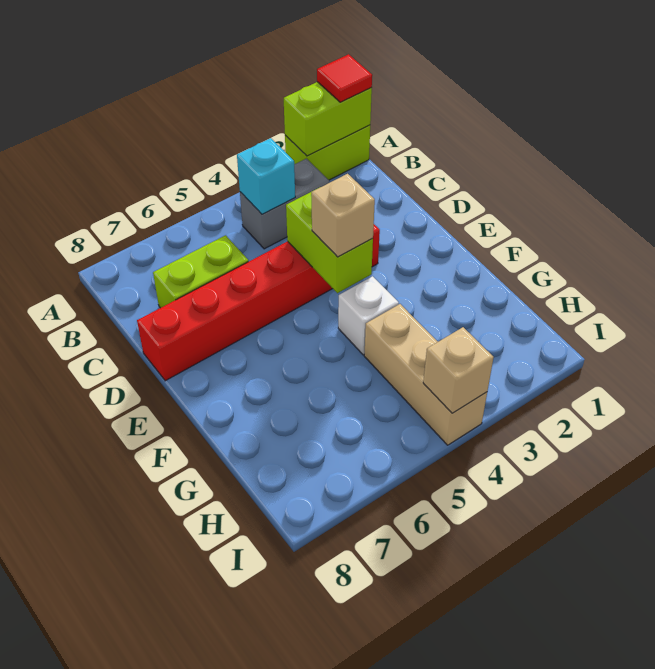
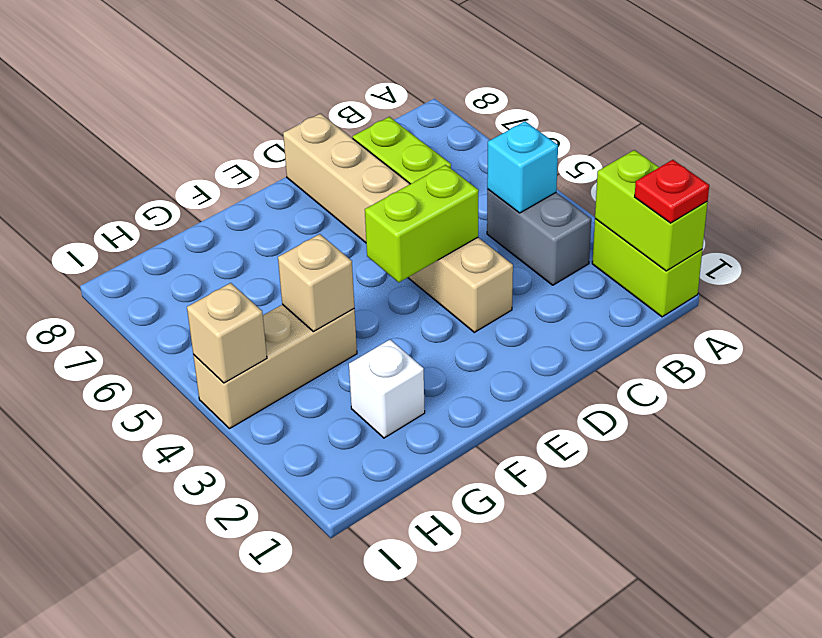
red tile A1 level 3 -> red plate A1 level 3
red brick D3:D8 level 1 -> tan brick D3:D8 level 1
tan brick E4 level 3 -> tan brick G4 level 2
white brick F4 level 1 -> white brick G2 level 1

